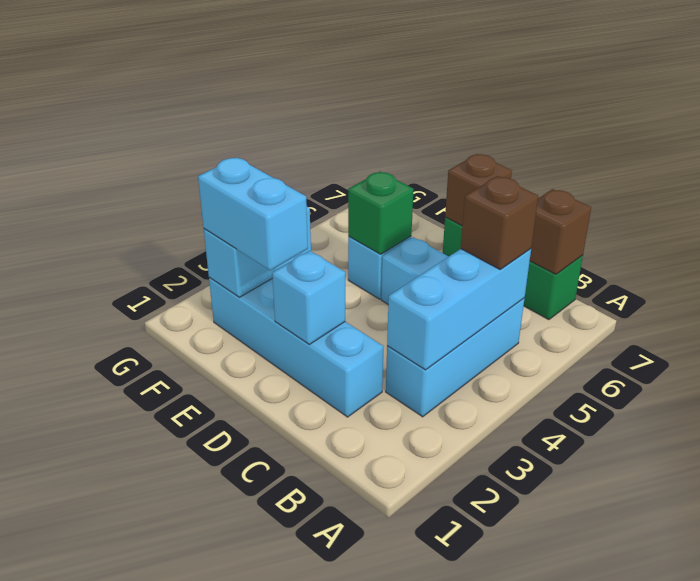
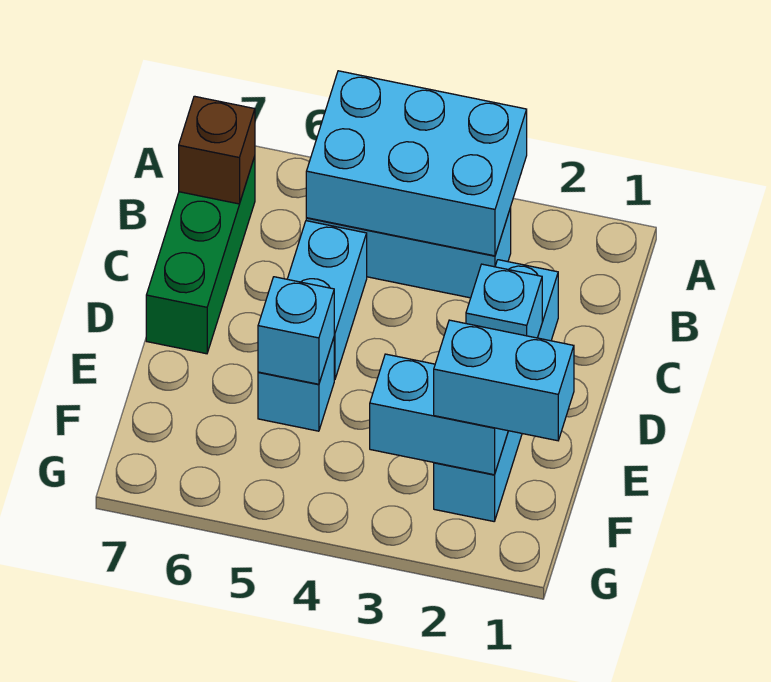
cyan brick B3:B5 level 2 -> cyan brick A3:B5 level 2
brown brick B5 level 3 -> none
brown brick D7 level 2 -> none
cyan brick E2:F2 level 3 -> cyan brick F1:F2 level 3
green brick E5 level 2 -> cyan brick E5 level 2

